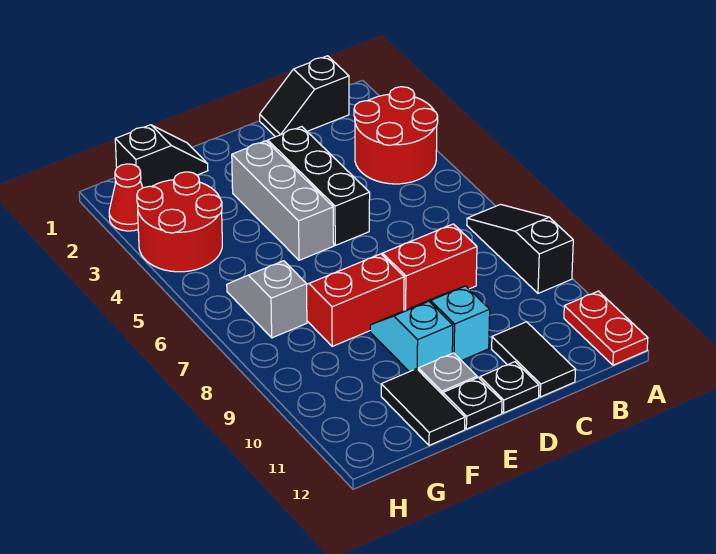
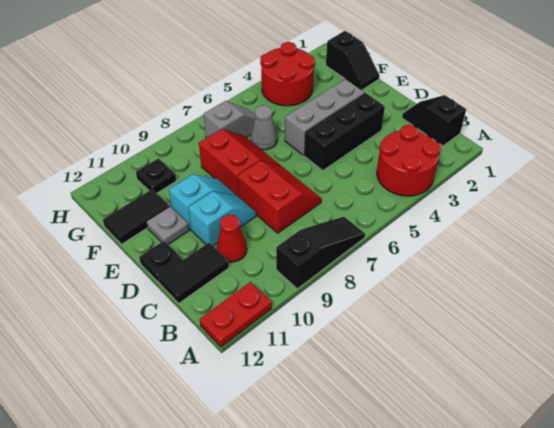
black plate E12 level 1 -> black plate G10 level 1
none -> grey cone F6 level 1
red cone H2 level 1 -> red cone C10 level 1

